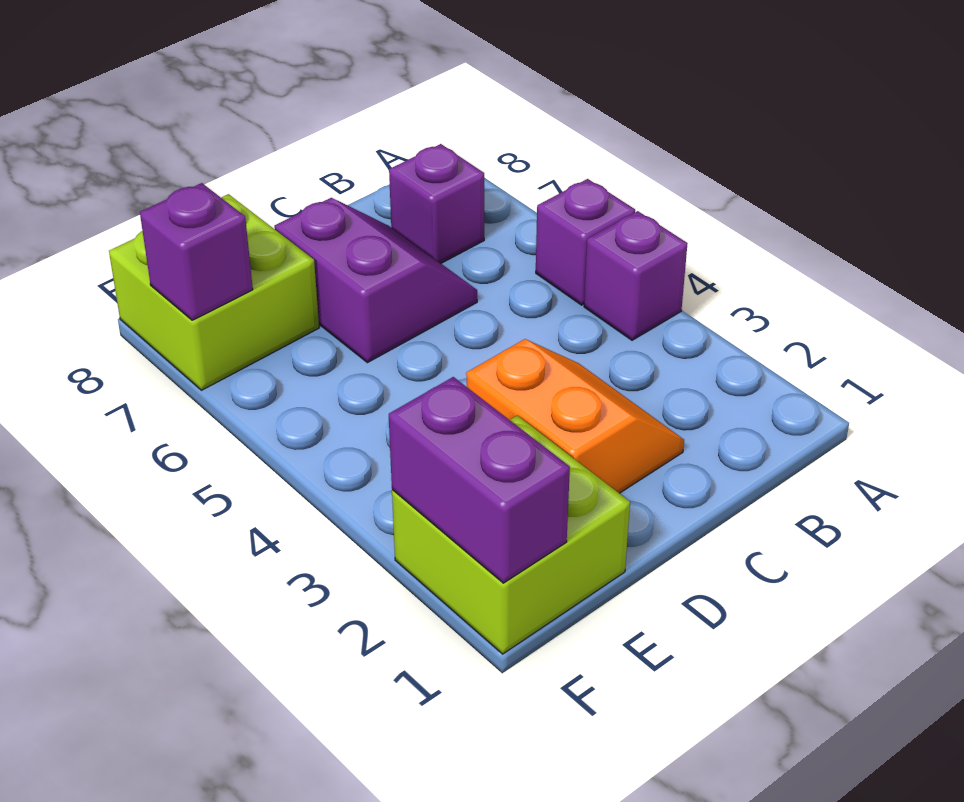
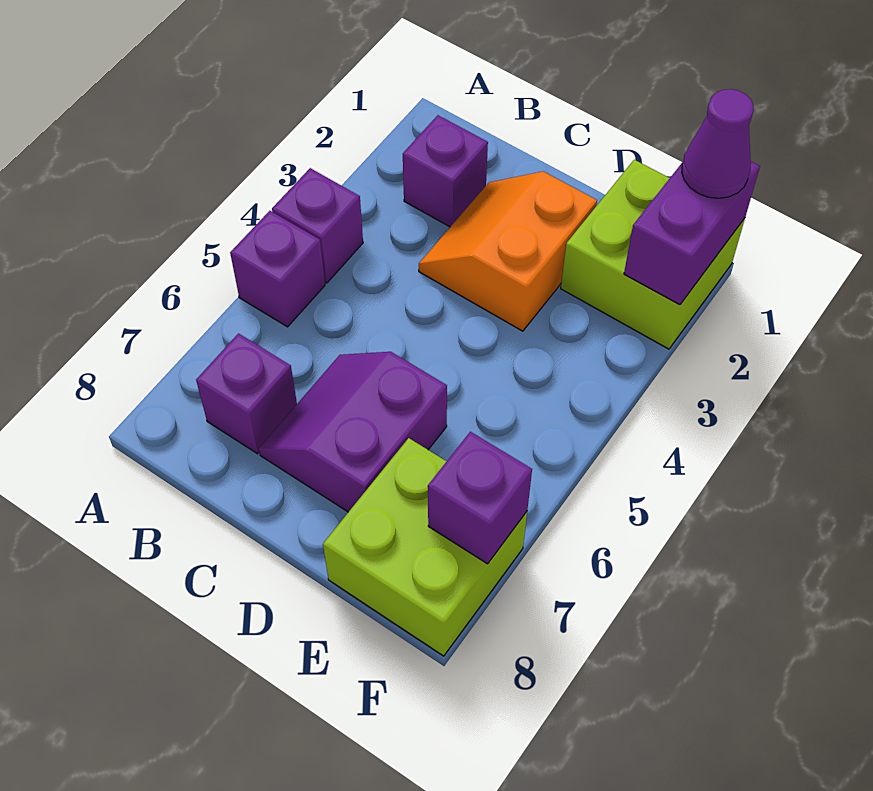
none -> purple brick B2 level 1
none -> purple cone F1 level 3

